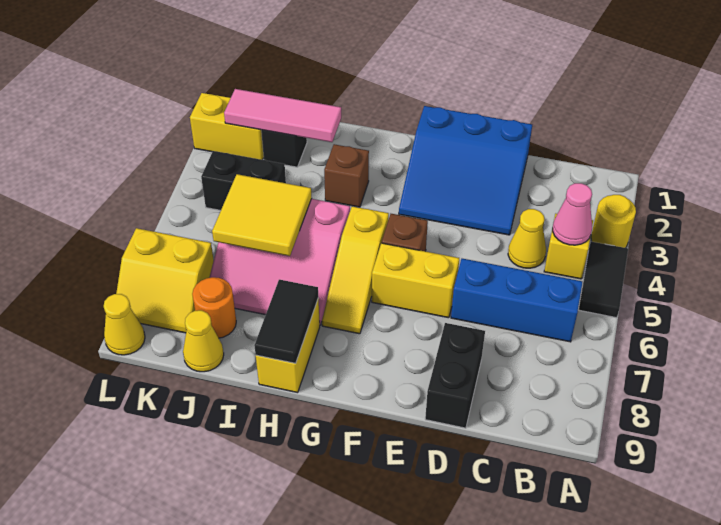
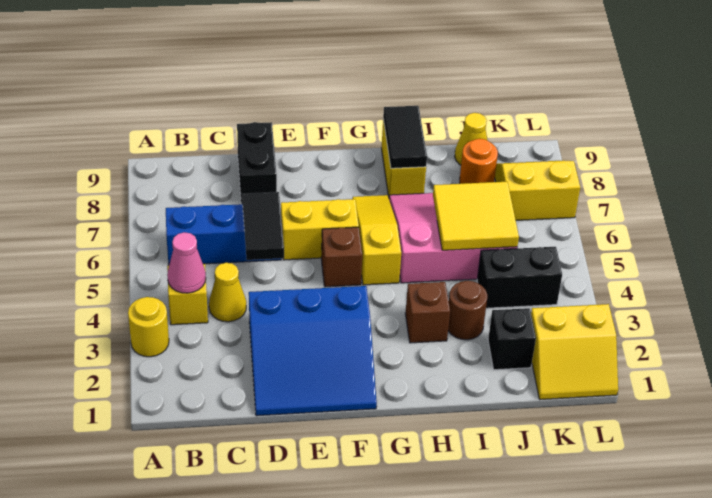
black tile A4:A5 level 1 -> black tile D5:D6 level 2
blue slope D1:F3 level 1 top 1 -> blue slope D1:F3 level 1 top 3
pink tile I2:K2 level 2 -> none
none -> brown round brick I3 level 1
yellow cone L9 level 1 -> none

